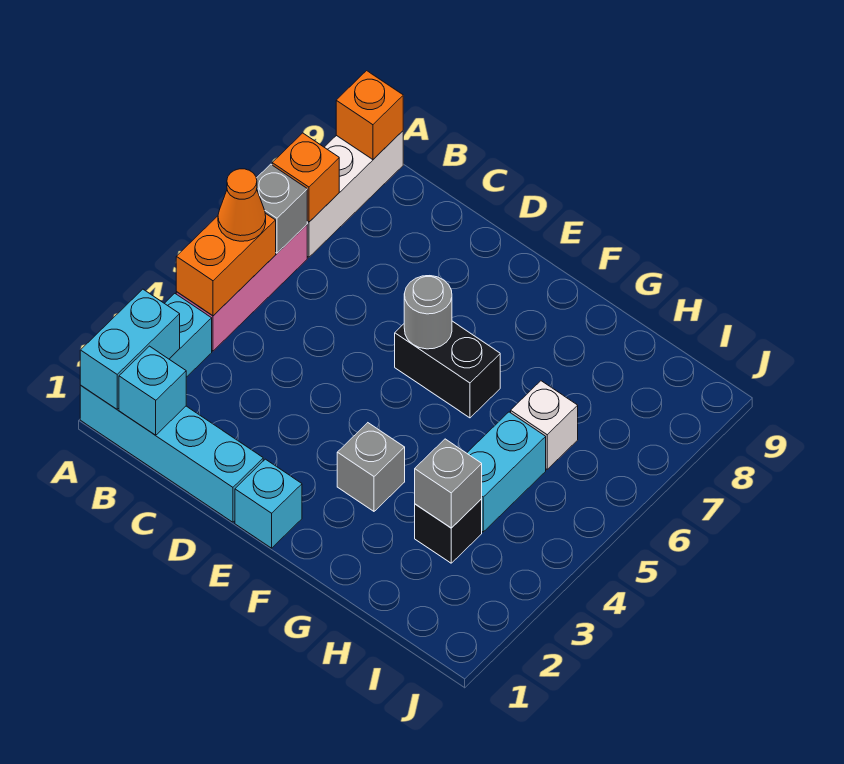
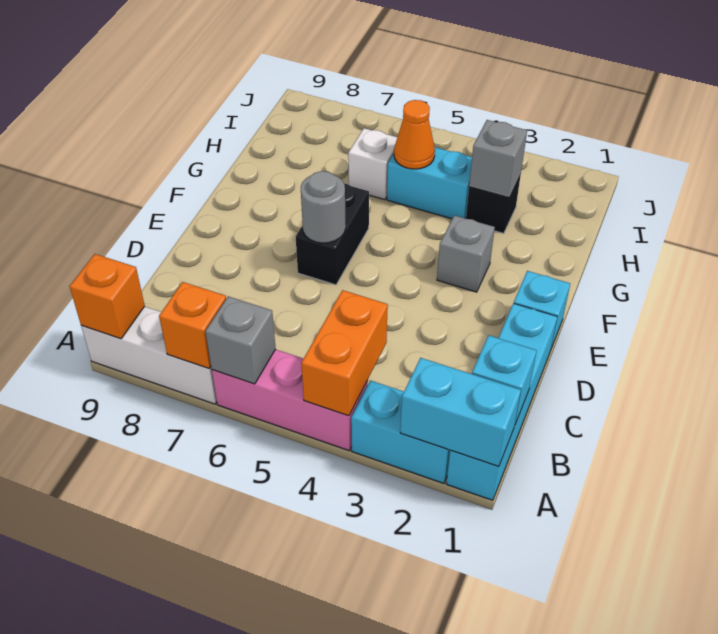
orange brick A4:A5 level 2 -> orange brick A4:B4 level 2
orange cone A5 level 3 -> orange cone H5 level 2

